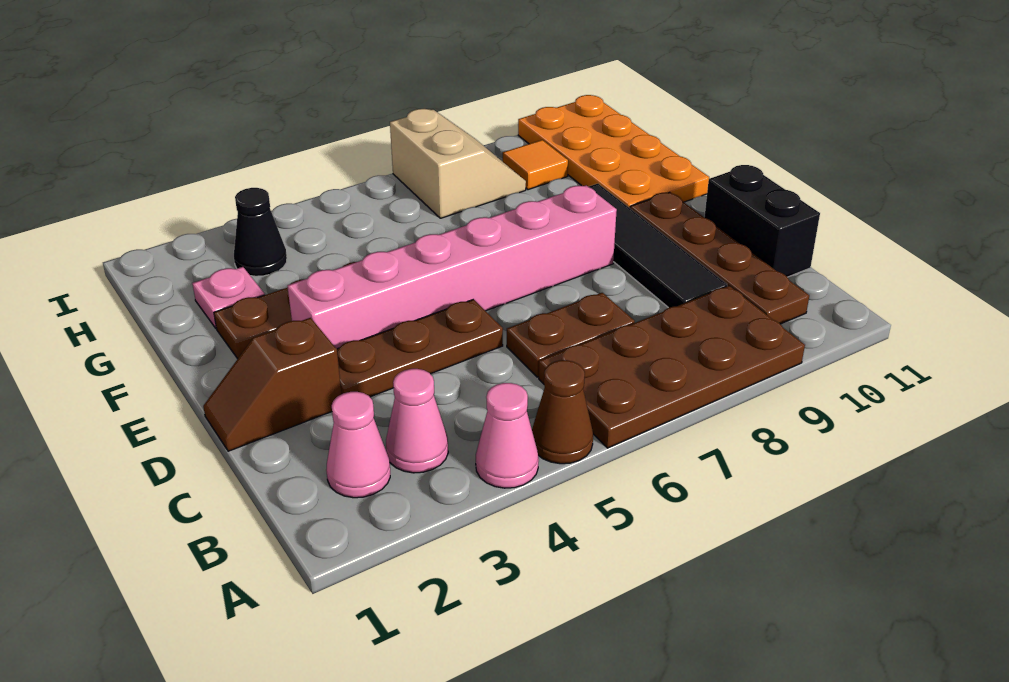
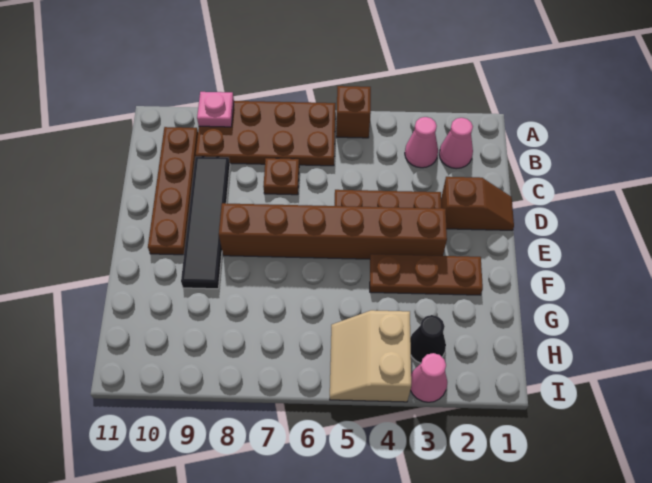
pink cone A4 level 1 -> pink cone I3 level 1
brown cone A5 level 1 -> brown brick A5 level 1
brown plate C6:C7 level 1 -> brown plate C7 level 1
black brick C11:D11 level 1 -> none
pink brick E3:E8 level 1 -> brown brick E3:E8 level 1
orange plate F10:I11 level 1 -> none
pink plate G2 level 1 -> pink plate A9 level 2
tan slope H7:I8 level 1 top 7 -> tan slope H4:I5 level 1 top 4
orange tile H9 level 1 -> none

